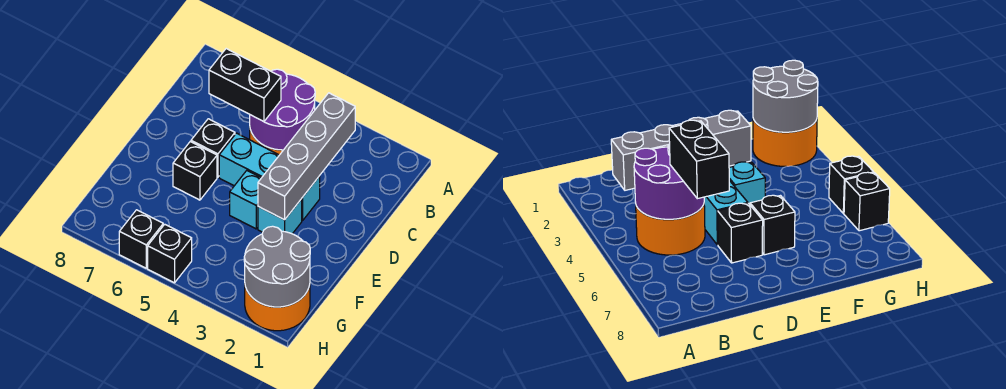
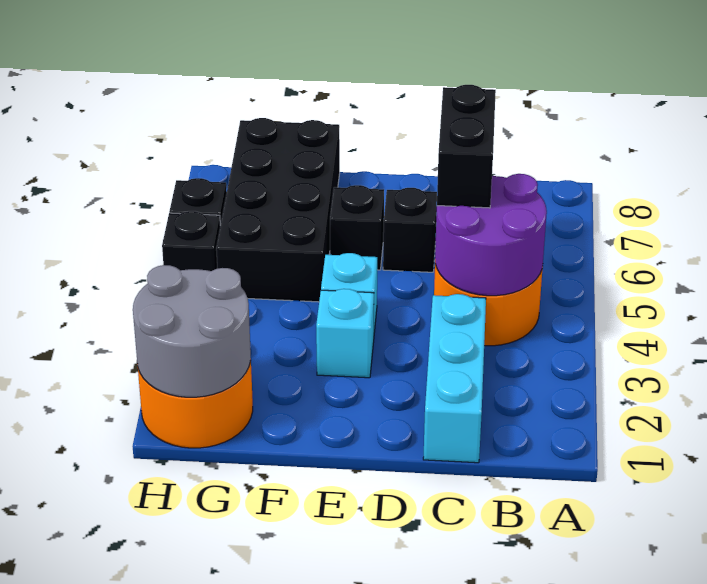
grey brick B3:E3 level 2 -> none
cyan brick D3:D5 level 1 -> cyan brick C1:C3 level 1
none -> black brick F5:G8 level 1

